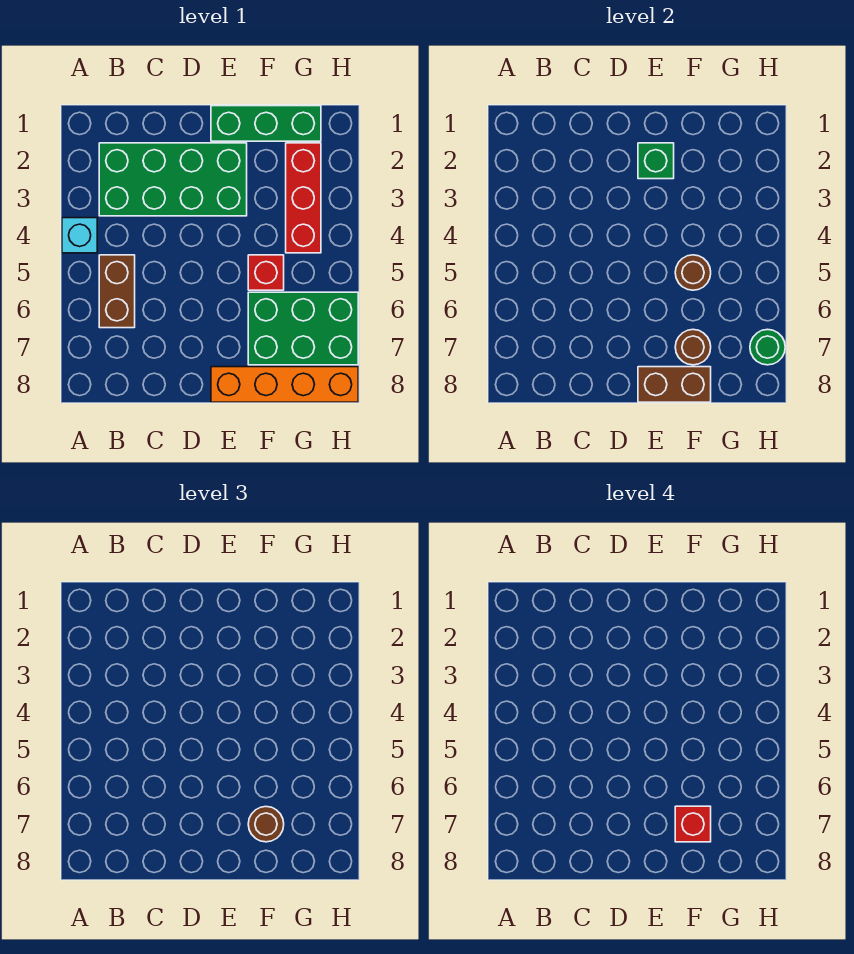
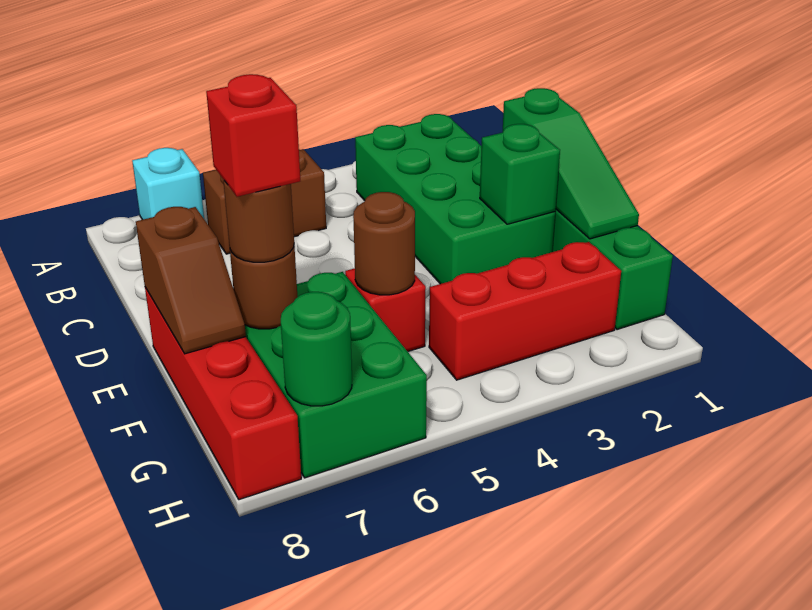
cyan brick A4 level 1 -> cyan brick A7 level 1
none -> green slope D1:F1 level 2 top D
orange brick E8:H8 level 1 -> red brick E8:H8 level 1
brown brick E8:F8 level 2 -> brown slope E8:F8 level 2 top E

